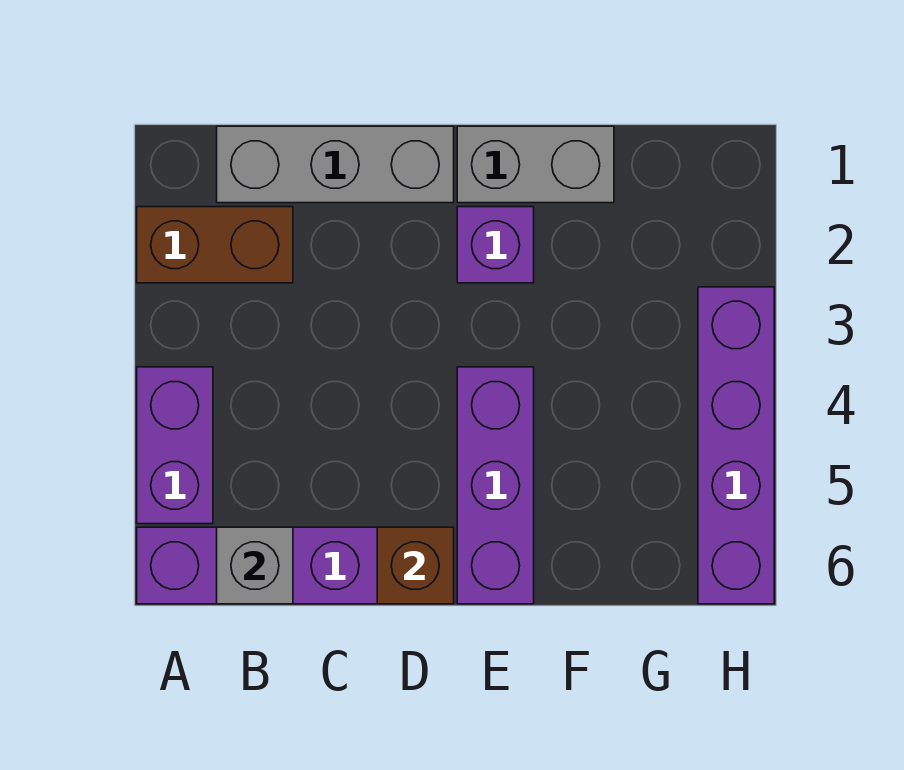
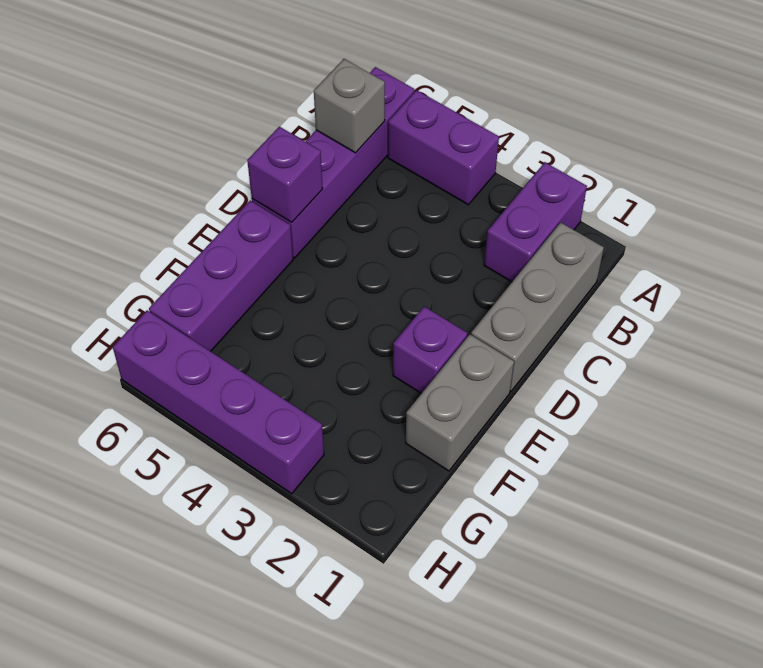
brown brick A2:B2 level 1 -> purple brick A2:B2 level 1
brown brick D6 level 2 -> purple brick D6 level 2
purple brick E4:E6 level 1 -> purple brick E6:G6 level 1

